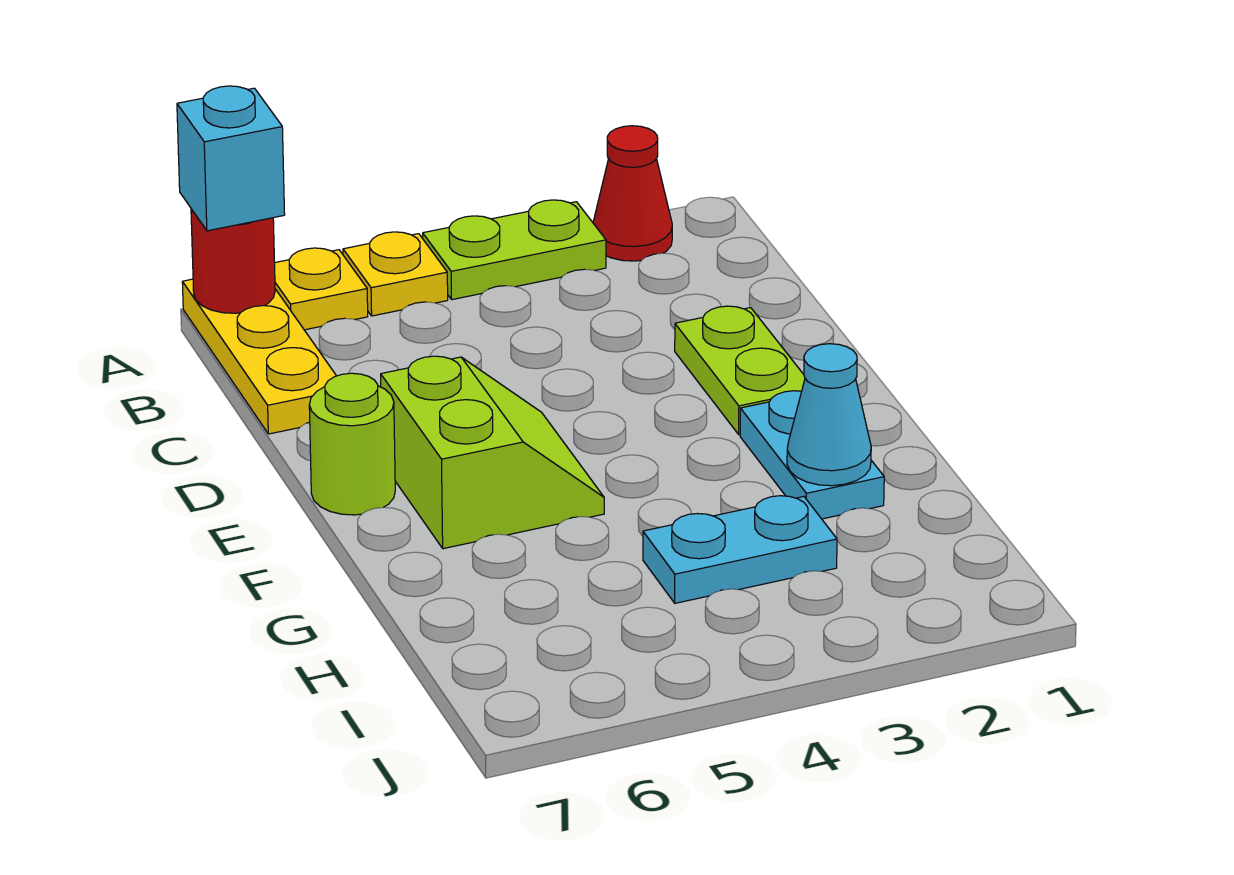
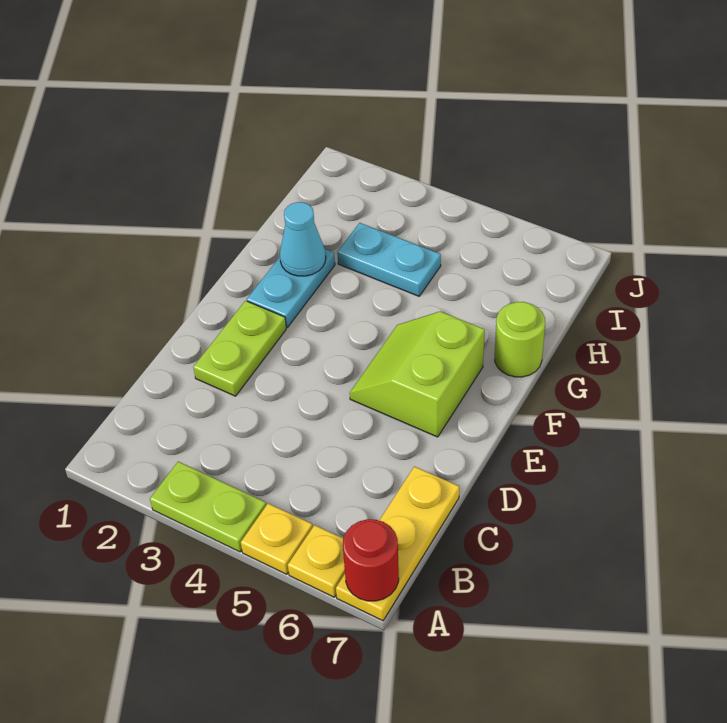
red cone A2 level 1 -> none
cyan brick A7 level 3 -> none
lime round brick E7 level 1 -> lime round brick G7 level 1

